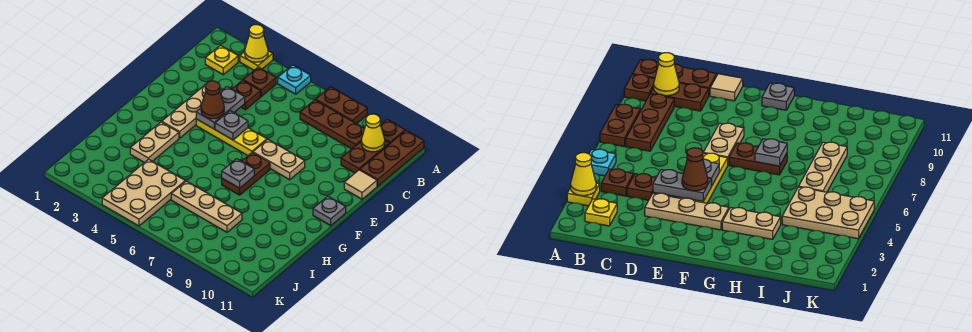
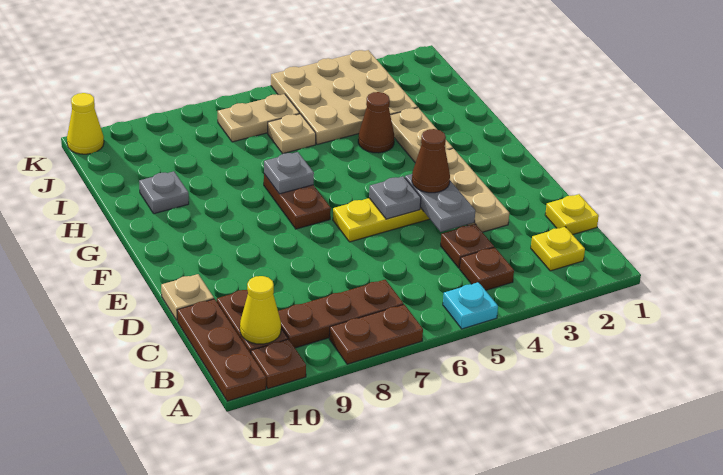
yellow plate A3 level 1 -> yellow plate C1 level 1
yellow cone A3 level 2 -> yellow cone K11 level 1
tan tile D11 level 1 -> tan plate D11 level 1
tan plate E7:E8 level 1 -> tan plate J6:J7 level 1
grey plate F11 level 1 -> grey plate H10 level 1
none -> brown cone H4 level 1
tan plate I4:K5 level 1 -> tan plate I3:K5 level 1
tan plate I6:I8 level 1 -> tan plate I6 level 1

